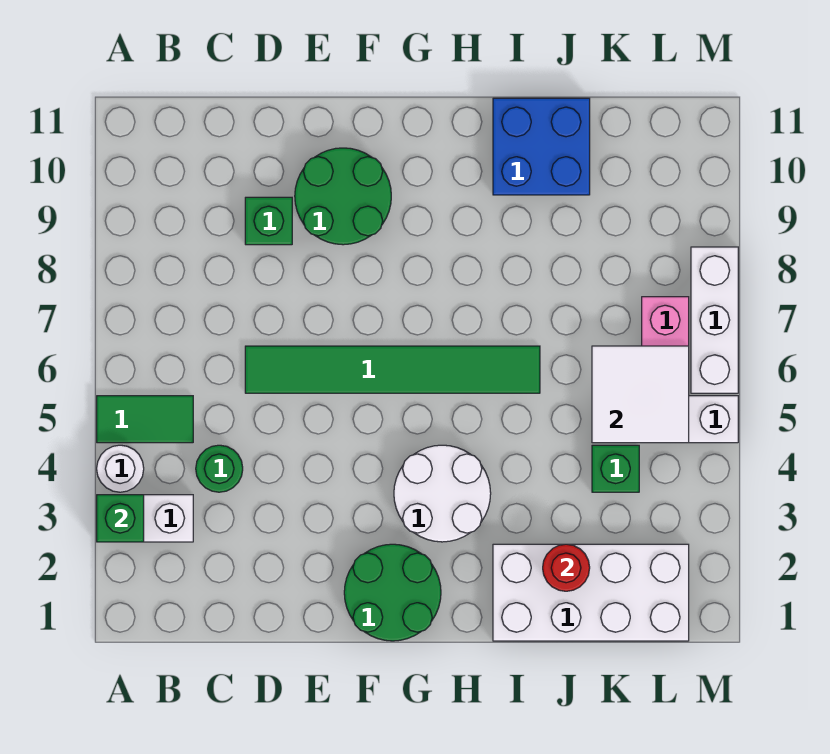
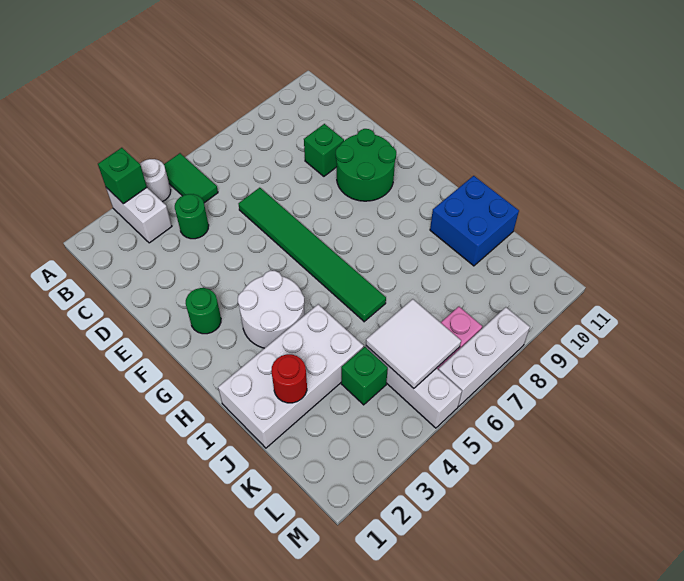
green round brick F1:G2 level 1 -> green round brick F2 level 1
white brick I1:L2 level 1 -> white brick I1:J4 level 1

